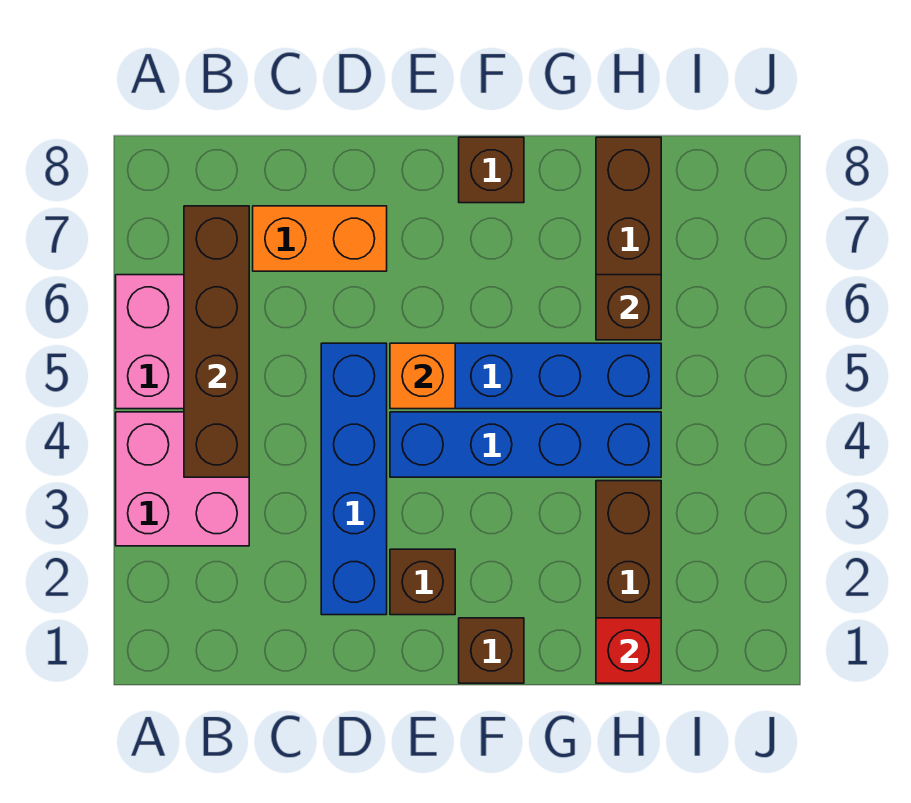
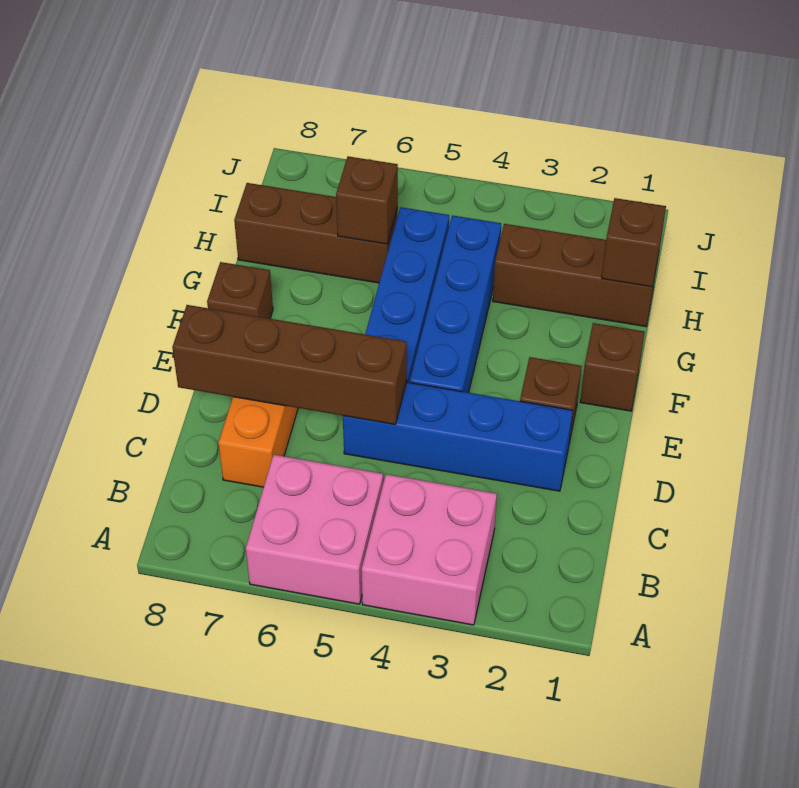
brown brick B4:B7 level 2 -> brown brick D5:D8 level 2
orange brick E5 level 2 -> none
red brick H1 level 2 -> brown brick H1 level 2

